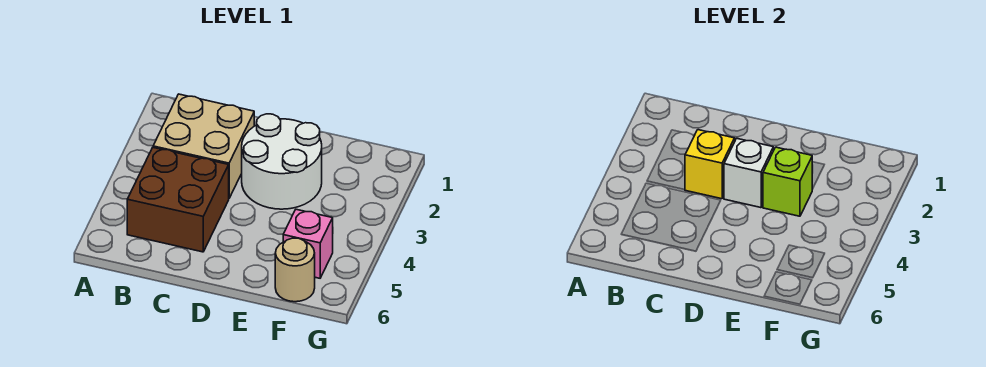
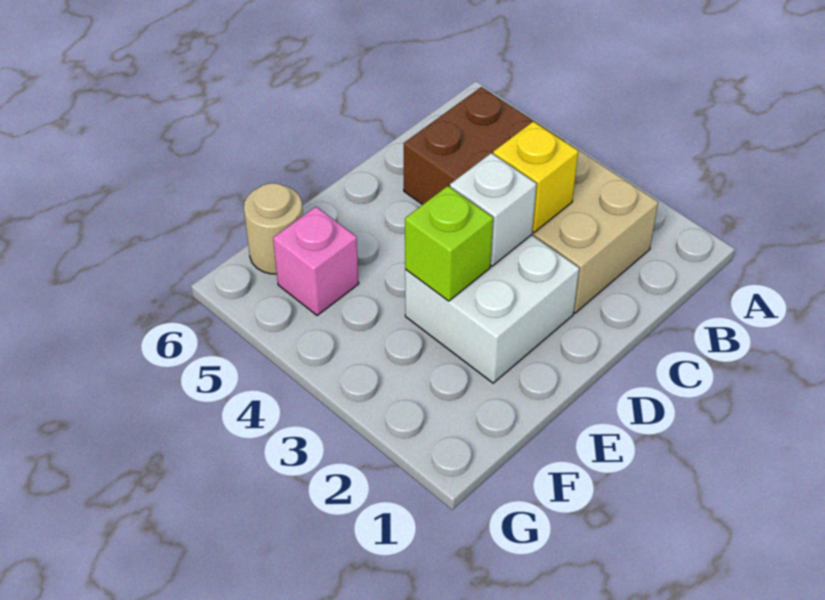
white round brick D2:E3 level 1 -> white brick D2:E3 level 1

